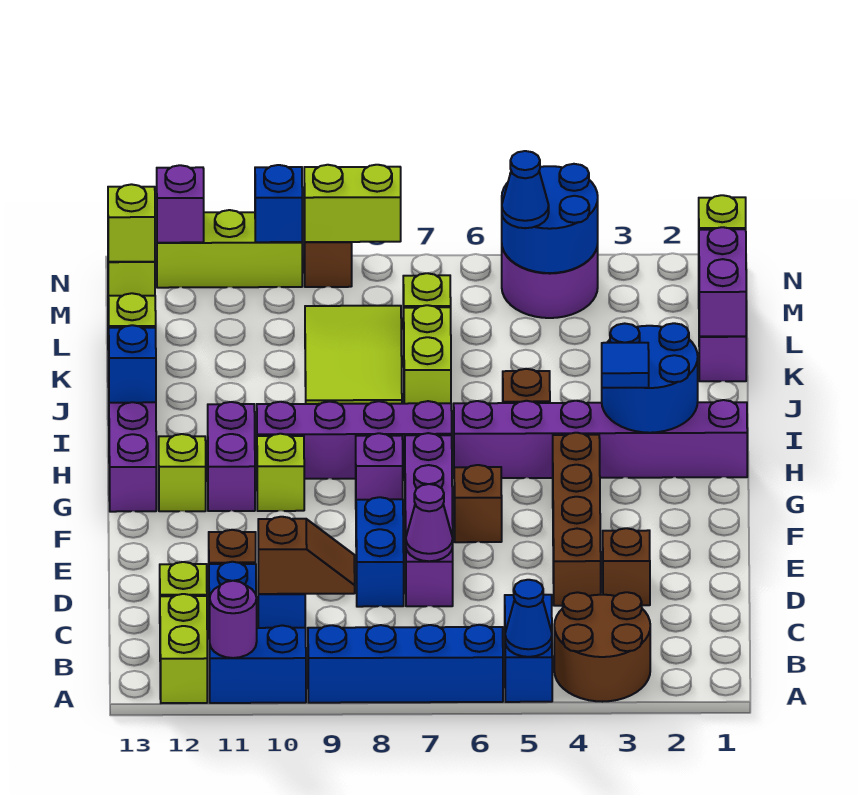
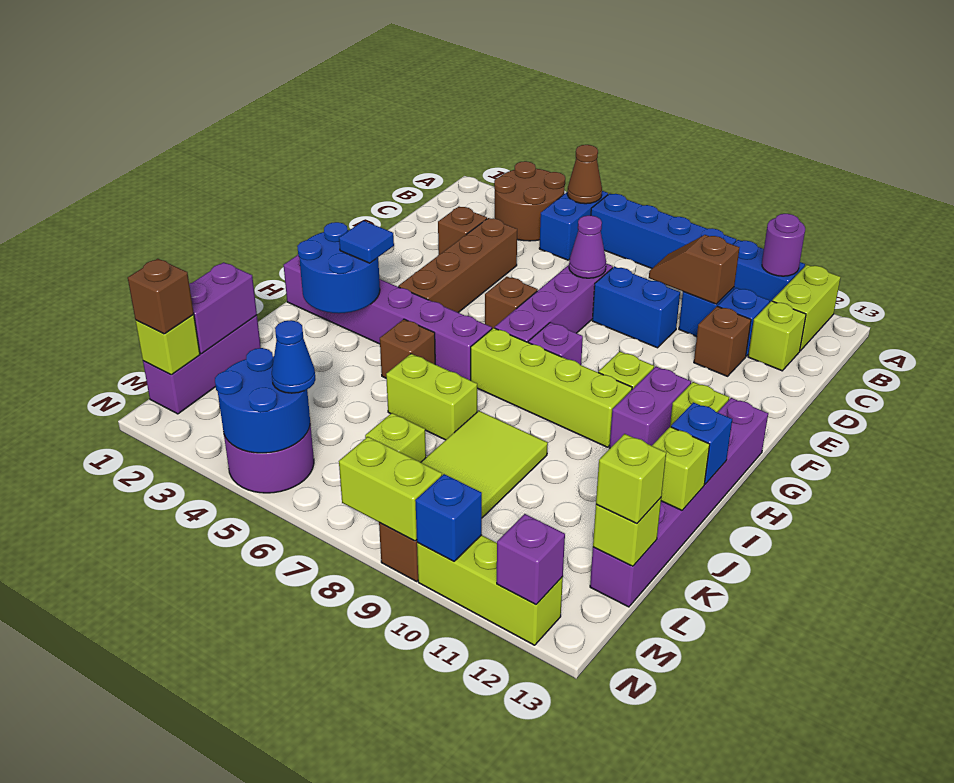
blue cone A5 level 2 -> brown cone A5 level 2
blue brick D8:E8 level 1 -> blue brick D8:D9 level 1
purple brick H7:H10 level 1 -> lime brick H7:H10 level 1
lime brick J7:K7 level 1 -> lime brick J6:J7 level 1
none -> brown brick M1 level 3

